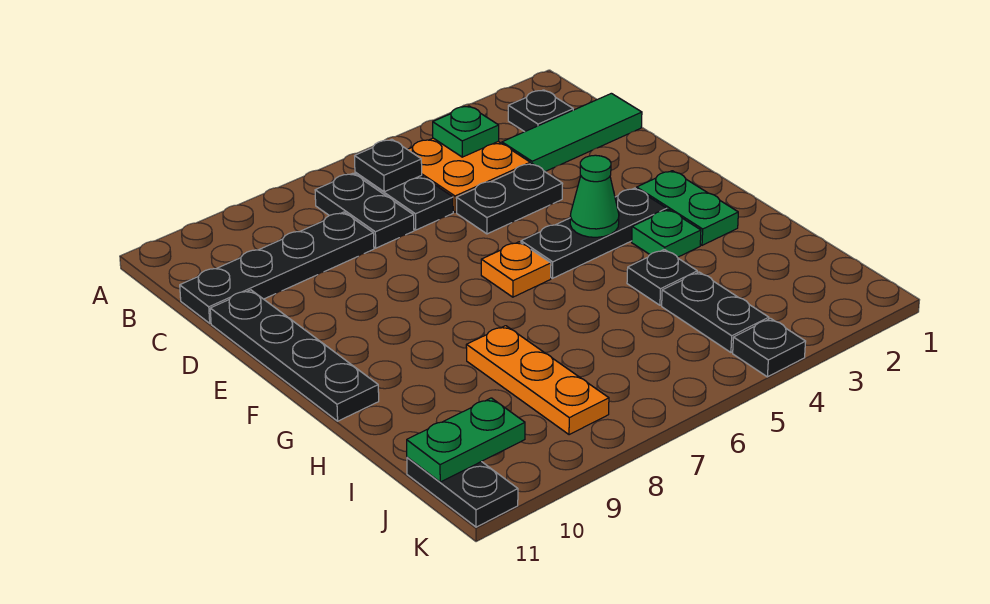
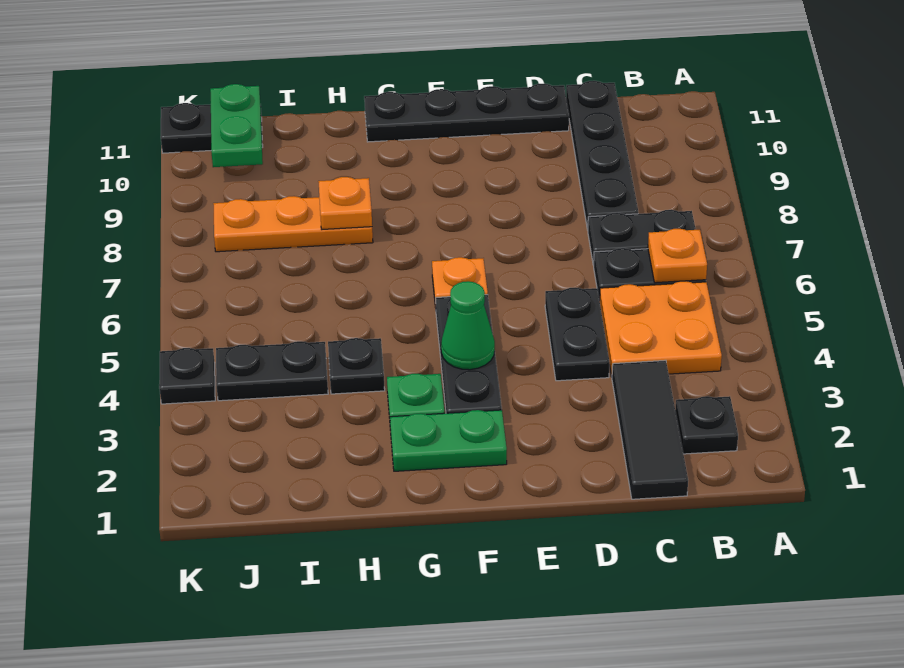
green plate B4 level 2 -> none
black plate B6 level 2 -> orange plate B6 level 2
green tile C1:C3 level 1 -> black tile C1:C3 level 1
none -> orange plate H8 level 2

